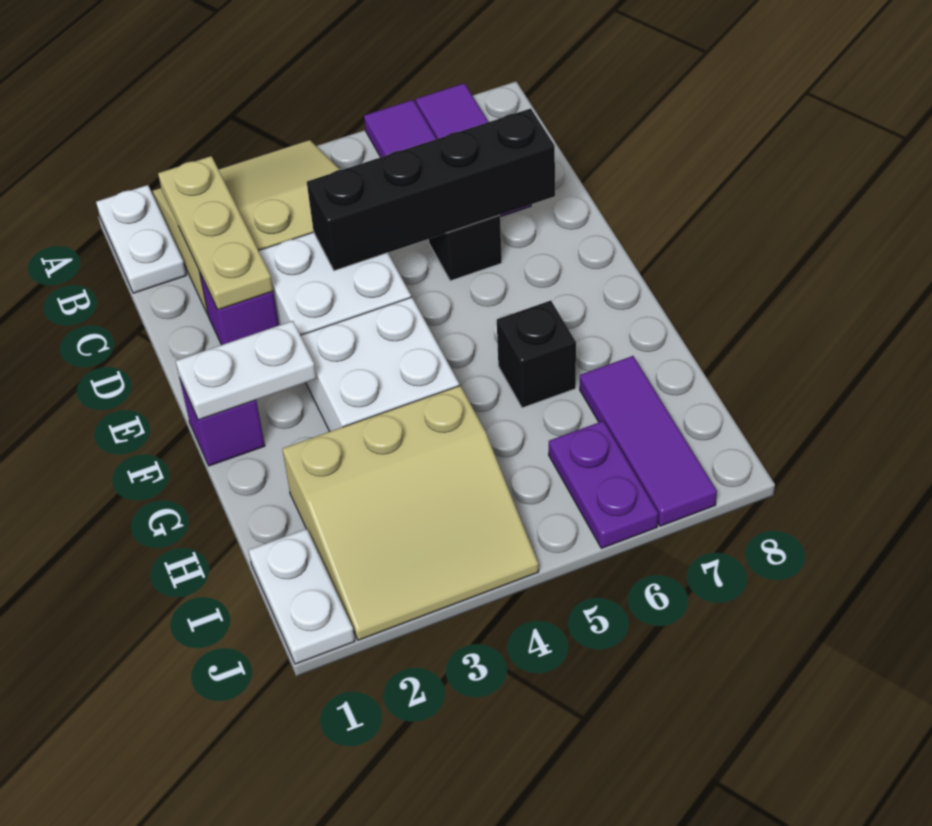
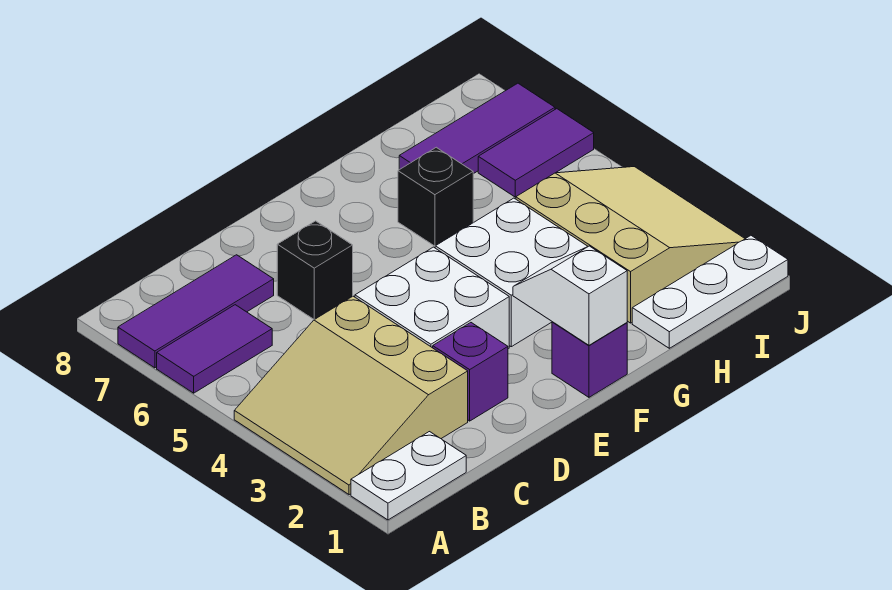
tan plate B2:D2 level 2 -> none
black brick D4:D7 level 2 -> none
white plate F1:F2 level 2 -> white slope F1:F2 level 2 top 1
white plate I1:J1 level 1 -> white plate H1:J1 level 1
purple plate I6:J6 level 1 -> purple tile I6:J6 level 1

